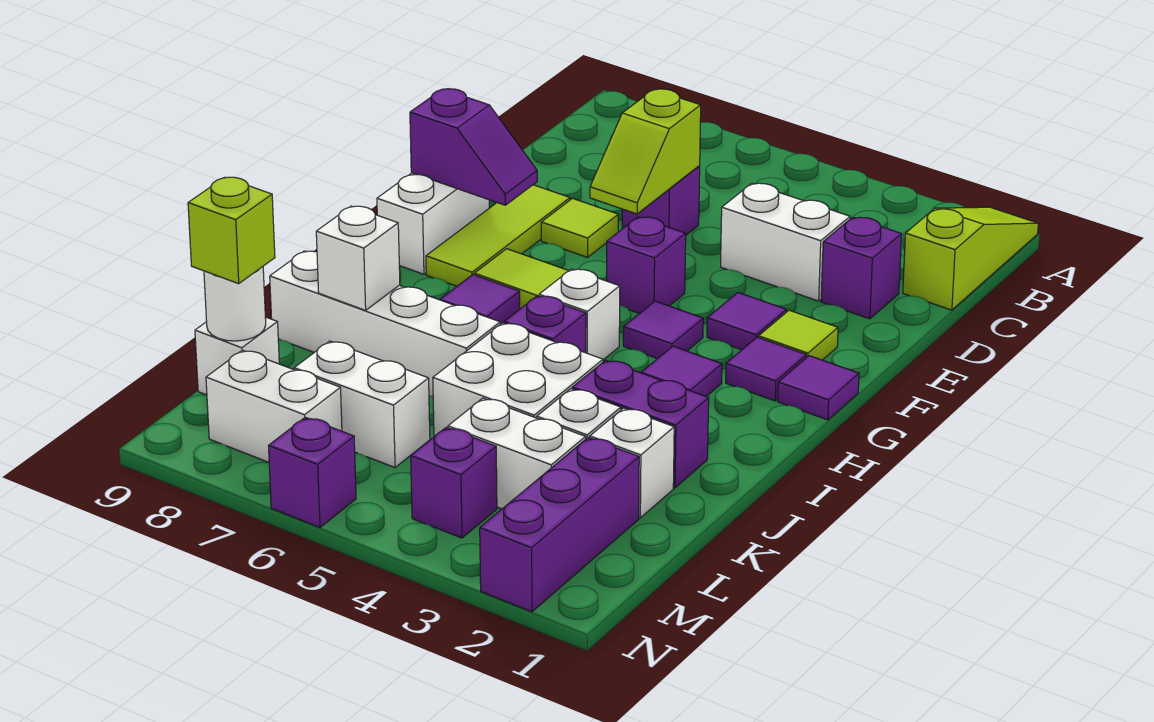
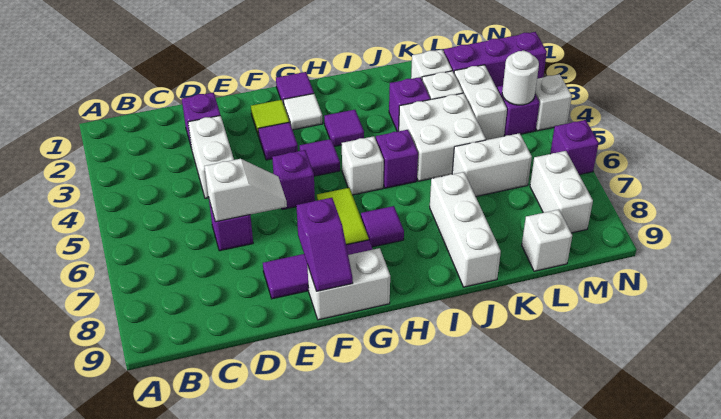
lime slope A1:C1 level 1 top C -> none
lime slope D6:E6 level 2 top D -> white slope D6:E6 level 2 top D
lime tile E7 level 1 -> none
lime tile E8:G8 level 1 -> purple tile E8:G8 level 1
purple slope F8:F9 level 2 top 9 -> purple slope F8:F9 level 2 top 8
purple tile G2 level 1 -> white tile G2 level 1
purple brick J2:J3 level 1 -> purple brick J3 level 1
white brick J6:J9 level 1 -> white brick J7:J9 level 1
white brick J8 level 2 -> white brick N4 level 1
white brick L6:L7 level 1 -> white brick K6:L6 level 1
white round brick L9 level 2 -> white round brick M4 level 2
lime brick L9 level 3 -> none

